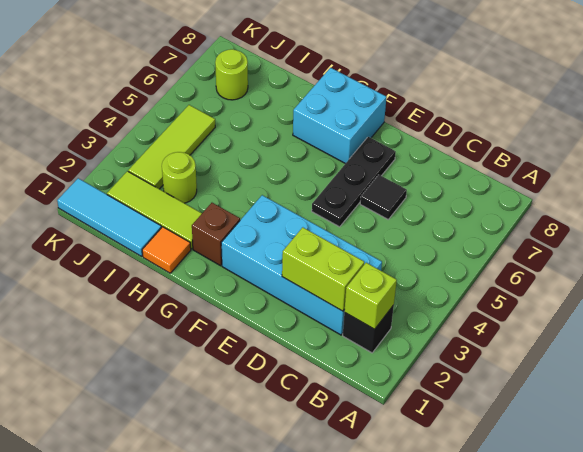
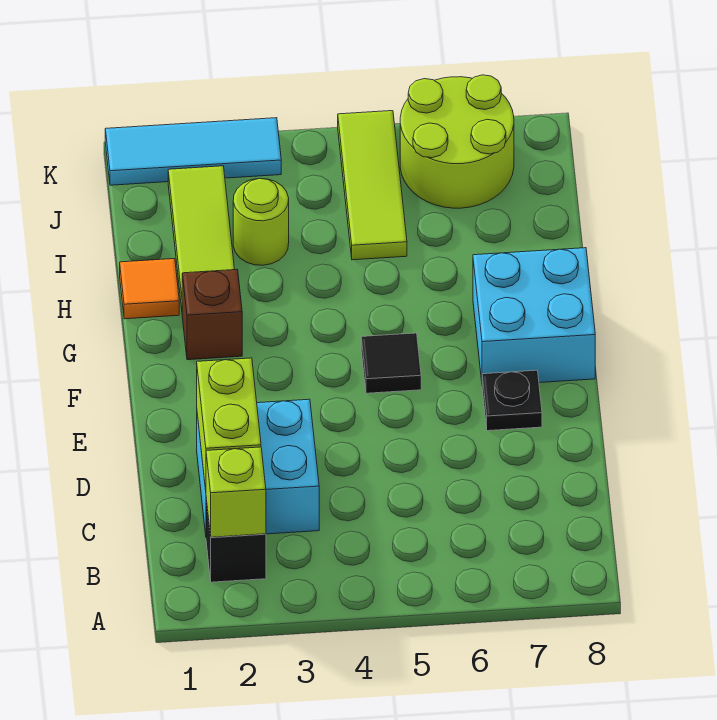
cyan brick C2:F3 level 1 -> cyan brick C2:D3 level 1
black tile D6 level 1 -> black tile F5 level 1
black plate E5:E7 level 1 -> black plate E7 level 1
cyan tile I1:K1 level 1 -> cyan tile K1:K3 level 1
lime tile J3:J5 level 1 -> lime tile I5:K5 level 1
lime round brick J7 level 1 -> lime round brick J6:K7 level 1

